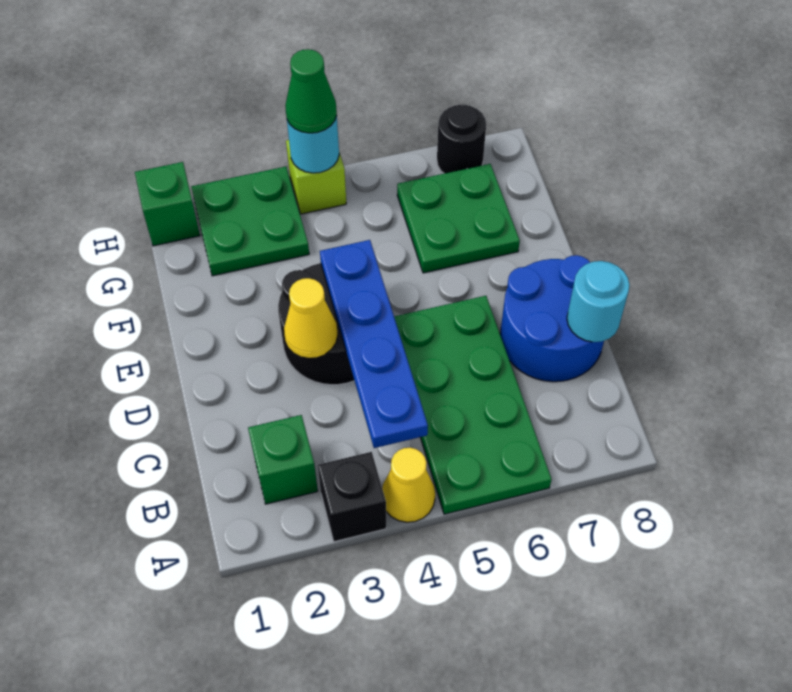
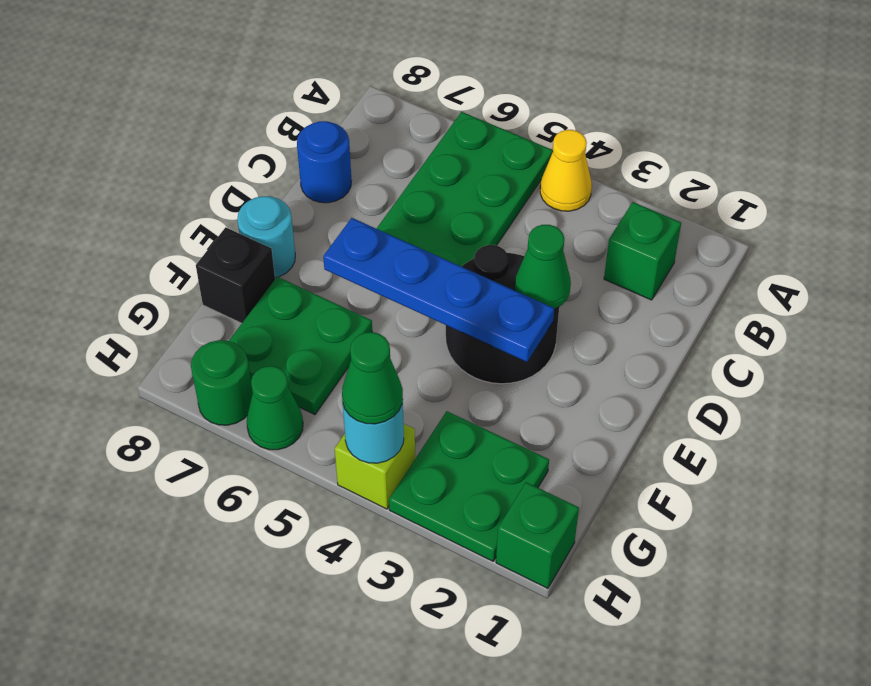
black brick A3 level 1 -> black brick F8 level 1
blue plate B4:E4 level 2 -> blue plate E3:E6 level 2
blue round brick C7:D8 level 1 -> blue round brick C8 level 1
cyan round brick C8 level 2 -> cyan round brick E8 level 1
yellow cone D3 level 2 -> green cone D3 level 2
none -> green cone H6 level 1
black round brick H7 level 1 -> green round brick H7 level 1

